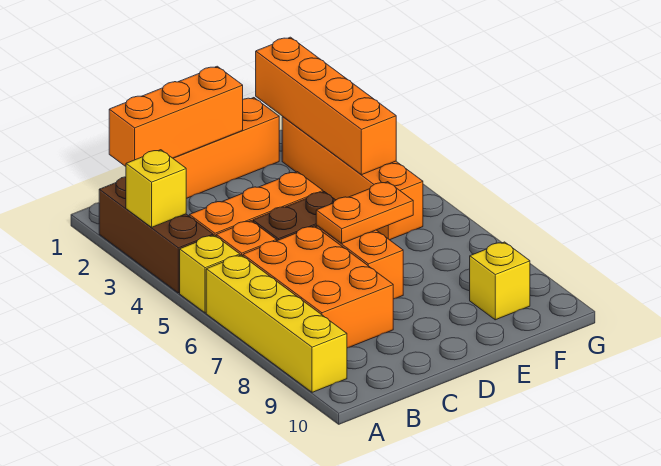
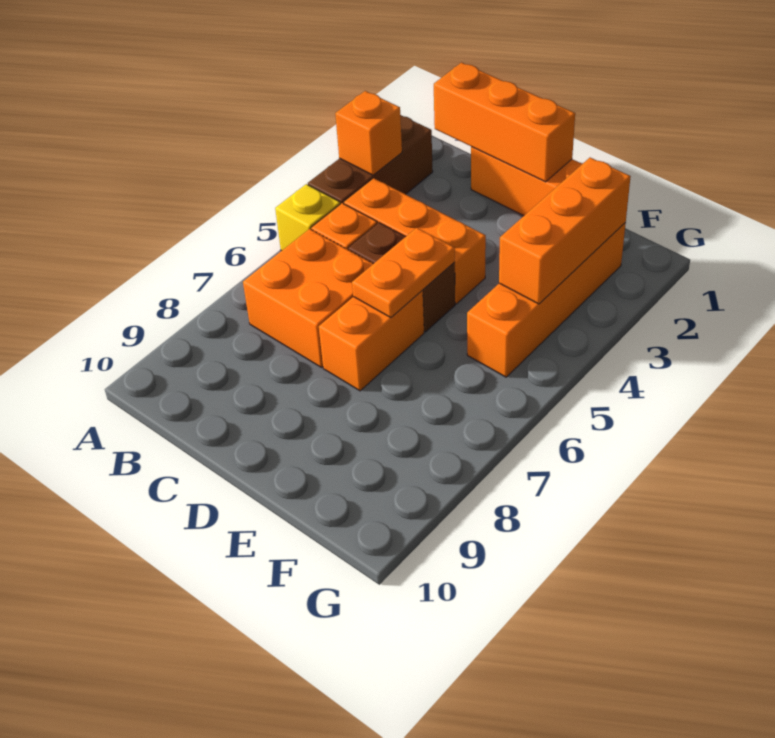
yellow brick A3 level 2 -> orange brick A3 level 2
yellow brick A6:A9 level 1 -> none
orange brick B6:C8 level 1 -> orange brick B6:C7 level 1
orange plate D6:E6 level 2 -> orange plate D5:D6 level 2
orange brick F1:F4 level 2 -> orange brick F2:F4 level 2
yellow brick F9 level 1 -> none

